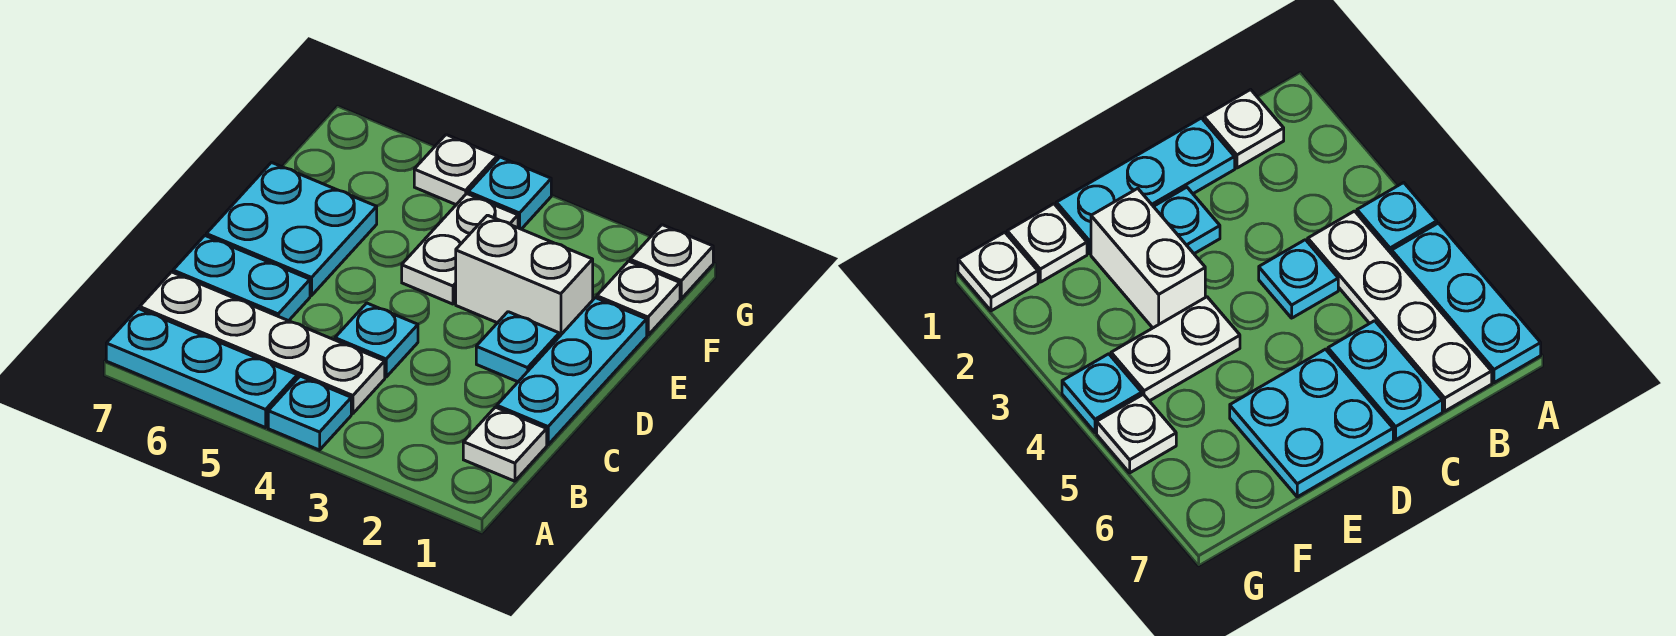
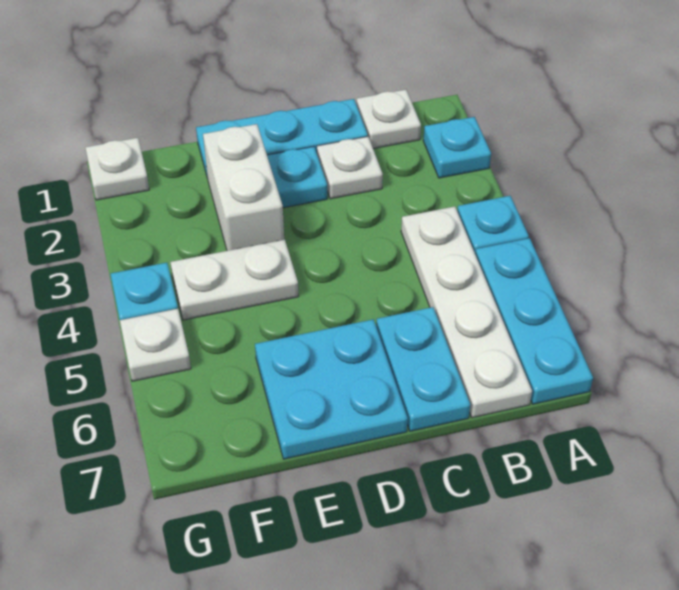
cyan plate C4 level 1 -> cyan plate A2 level 1
white plate F1 level 1 -> white plate C2 level 1

